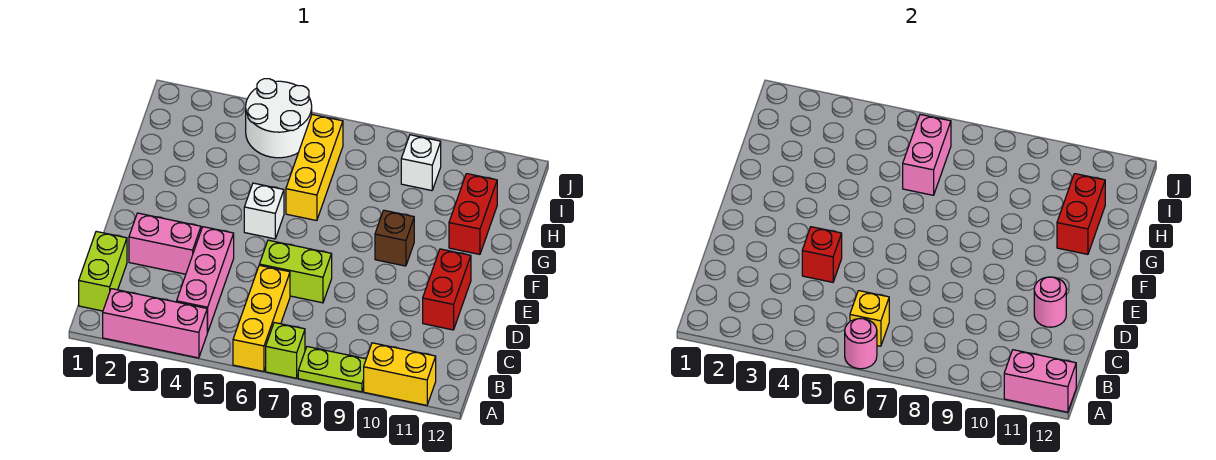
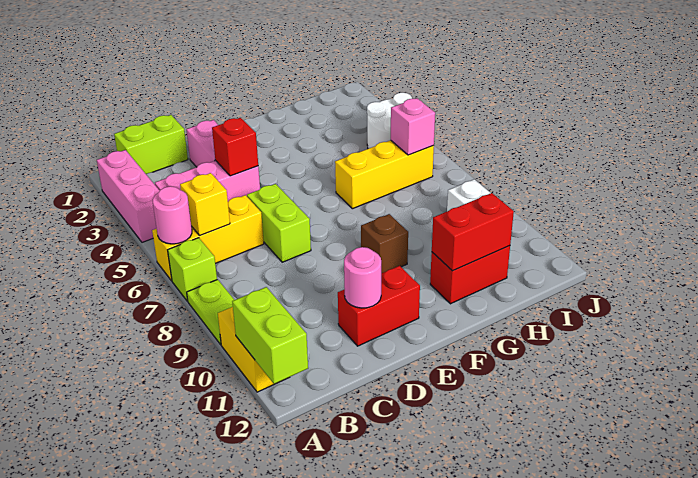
pink brick A11:A12 level 2 -> lime brick A11:A12 level 2
white brick F5 level 1 -> none
pink brick H6:I6 level 2 -> pink brick I6 level 2

